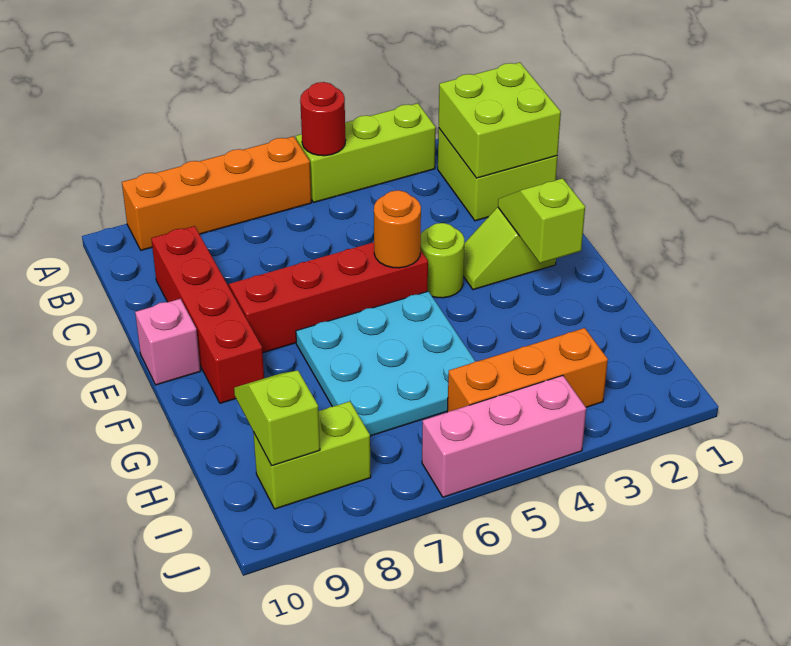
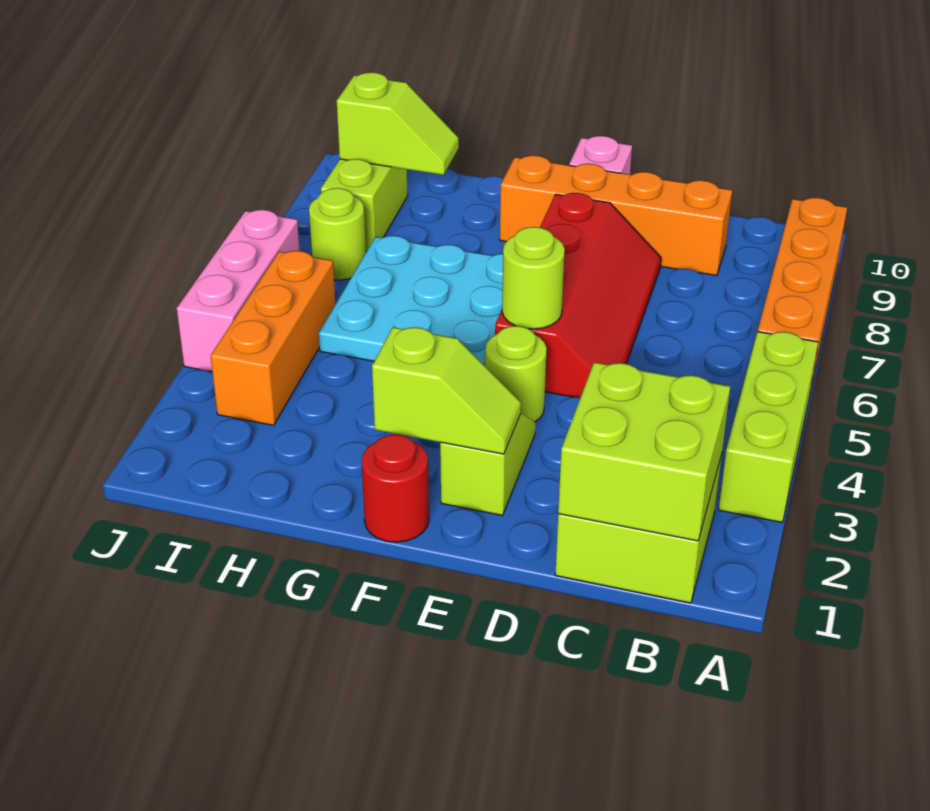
red round brick A5 level 2 -> red round brick F1 level 1
red brick C9:F9 level 1 -> orange brick C9:F9 level 1
orange round brick E5 level 2 -> lime round brick E5 level 2
none -> lime round brick I7 level 1

